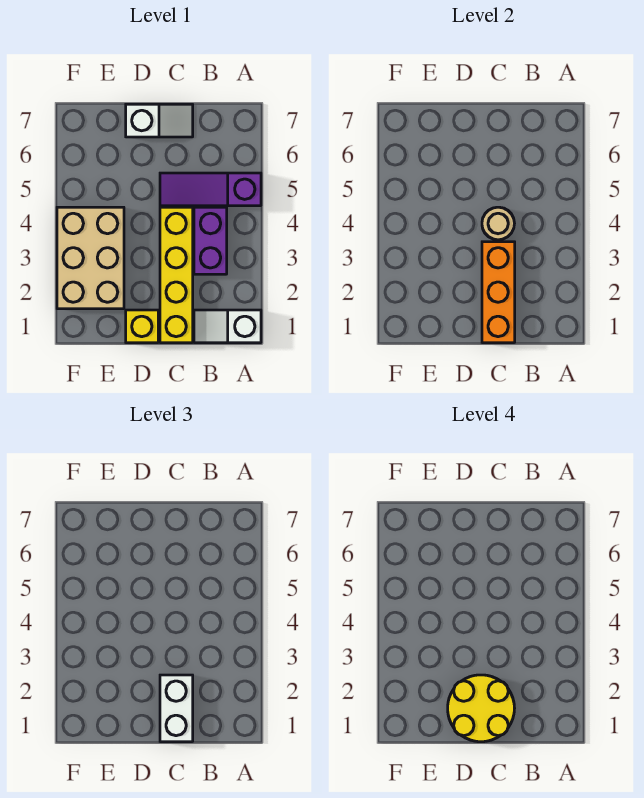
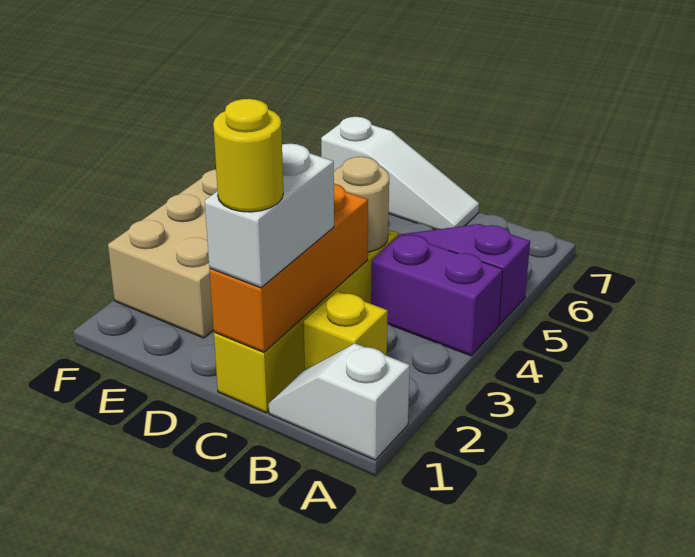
purple brick B3:B4 level 1 -> purple brick A4:B4 level 1
yellow round brick C1:D2 level 4 -> yellow round brick C1 level 4
white slope C7:D7 level 1 top D -> white slope C7:E7 level 1 top E
yellow brick D1 level 1 -> yellow brick B2 level 1

